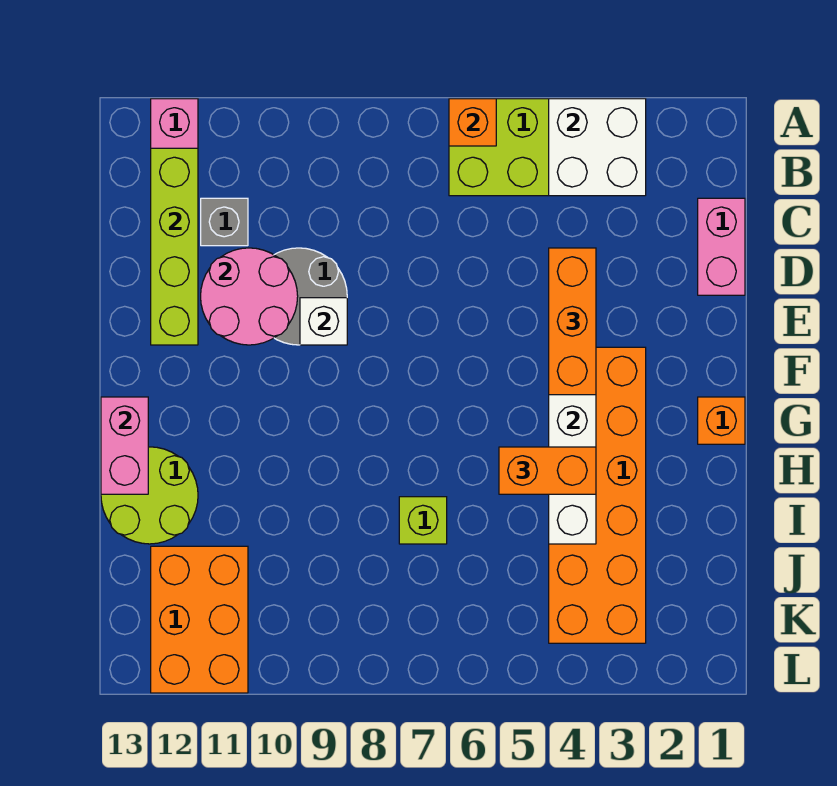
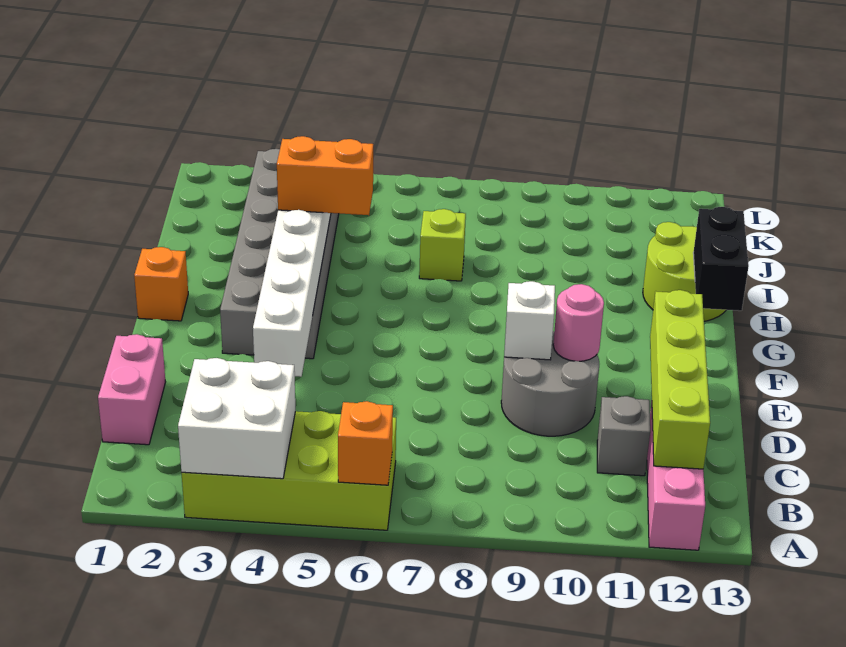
orange brick D4:F4 level 3 -> none
pink round brick D10:E11 level 2 -> pink round brick E10 level 2
orange brick F3:K4 level 1 -> grey brick F3:K4 level 1
pink brick G13:H13 level 2 -> black brick G13:H13 level 2
orange brick J11:L12 level 1 -> none

